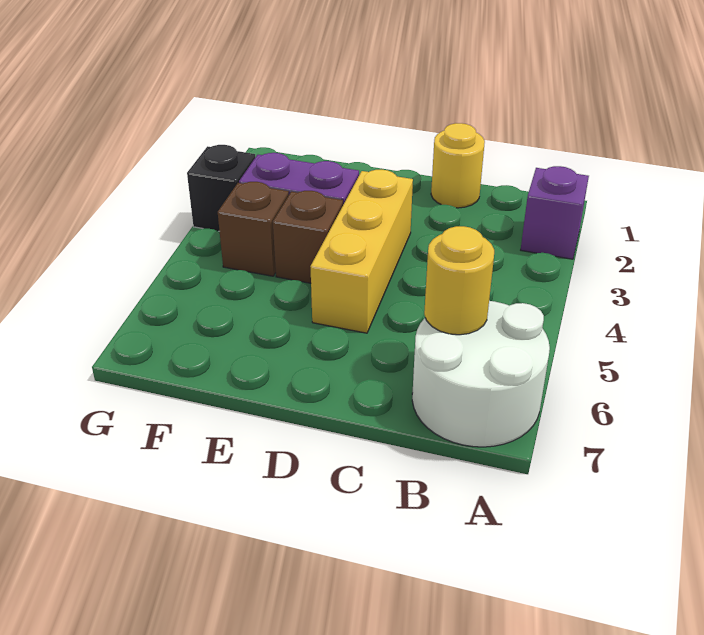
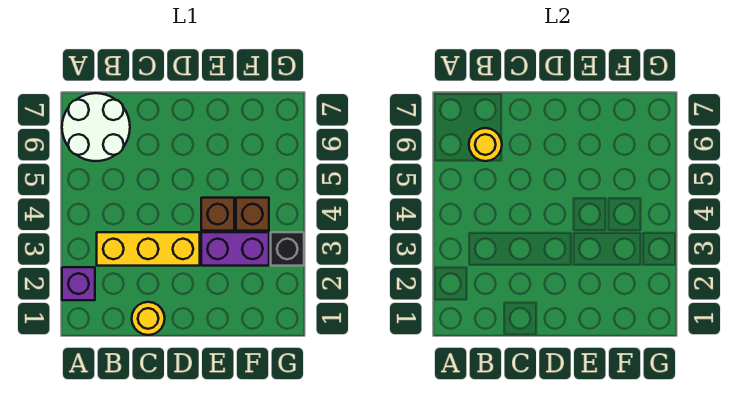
yellow brick D3:D5 level 1 -> yellow brick B3:D3 level 1

